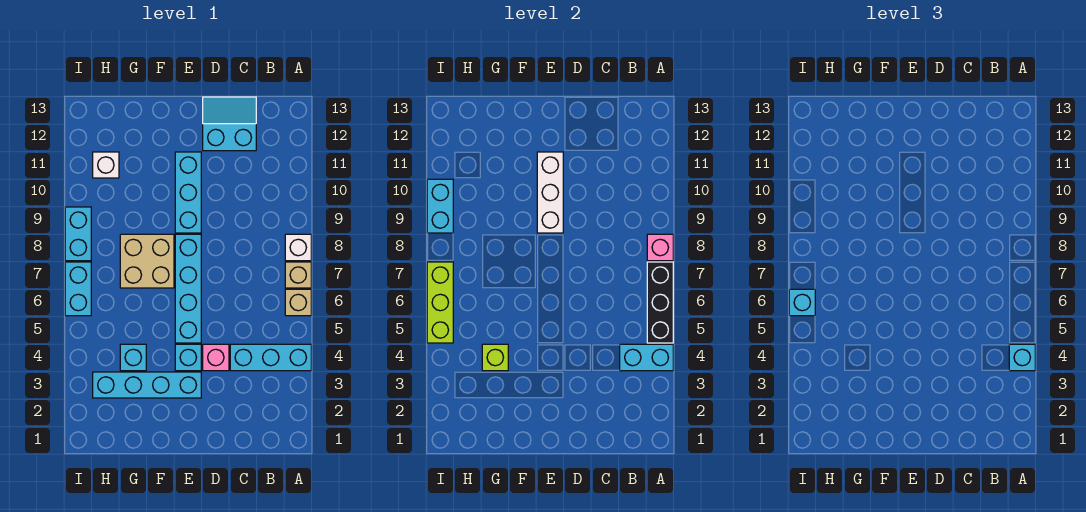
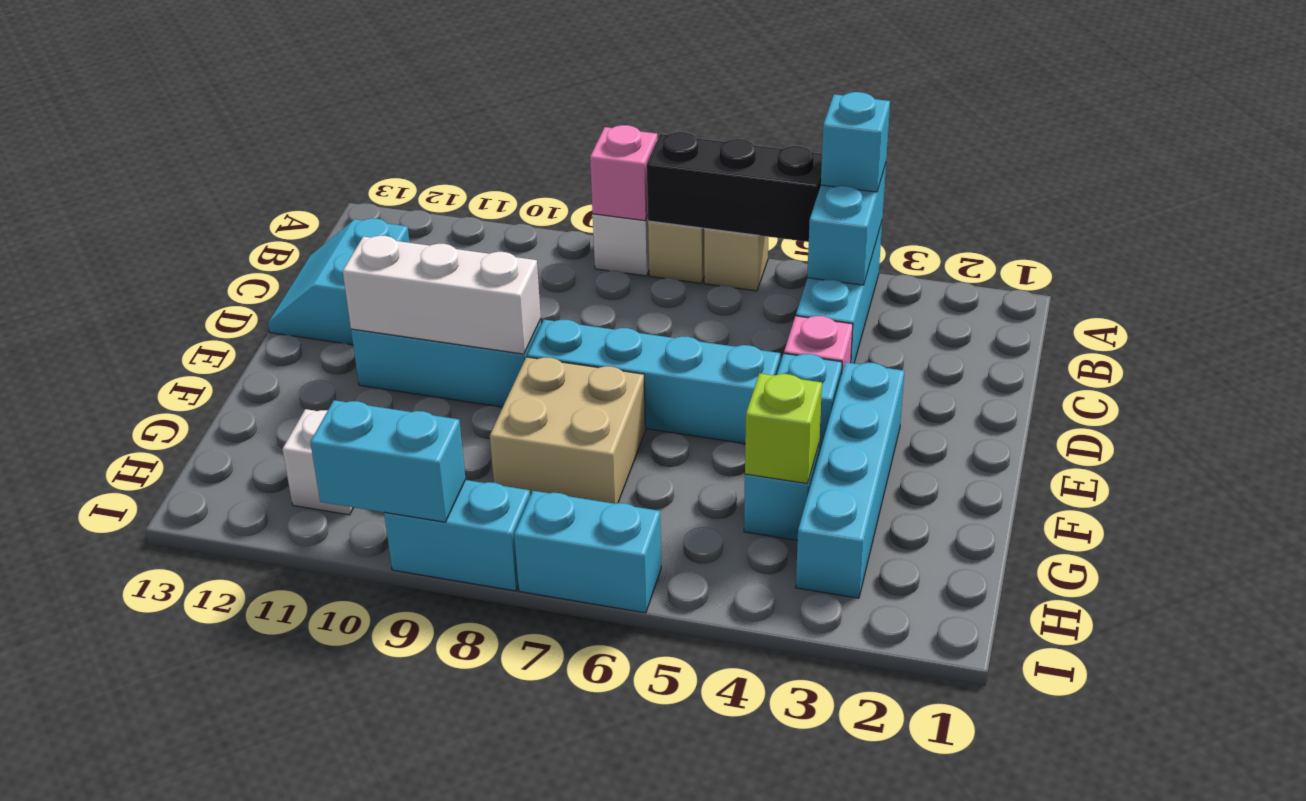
lime brick I5:I7 level 2 -> none
cyan brick I6 level 3 -> none

